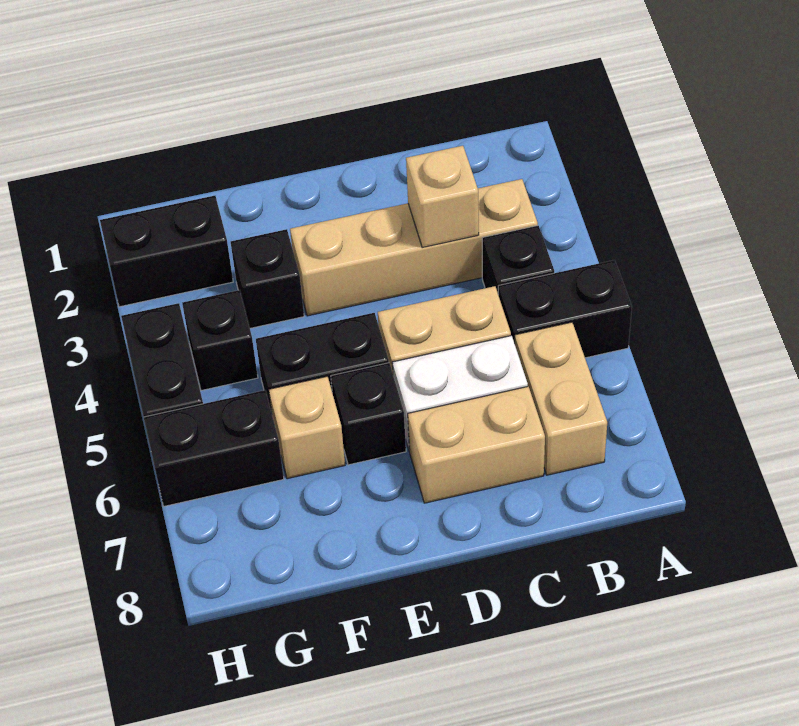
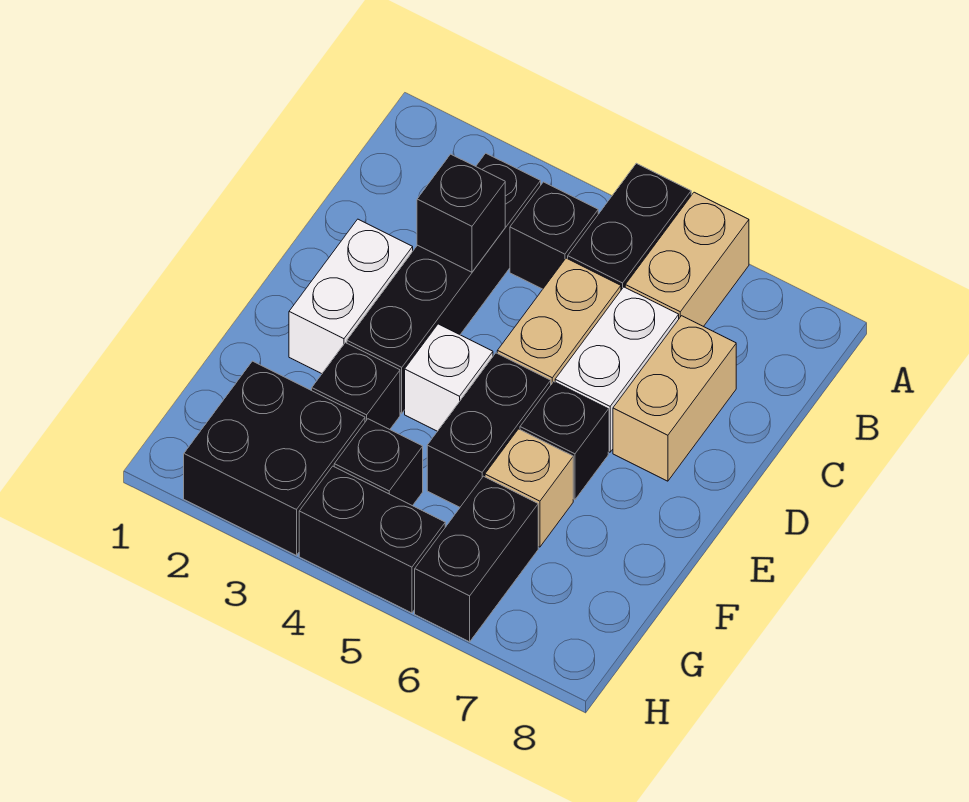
tan brick B3:E3 level 1 -> black brick B3:E3 level 1
tan brick B6:B7 level 1 -> tan brick A6:B6 level 1
tan brick C3 level 2 -> black brick C3 level 2
none -> white brick D2:E2 level 1
none -> white brick E4 level 1
black brick G2:H2 level 1 -> black brick G2:H3 level 1

